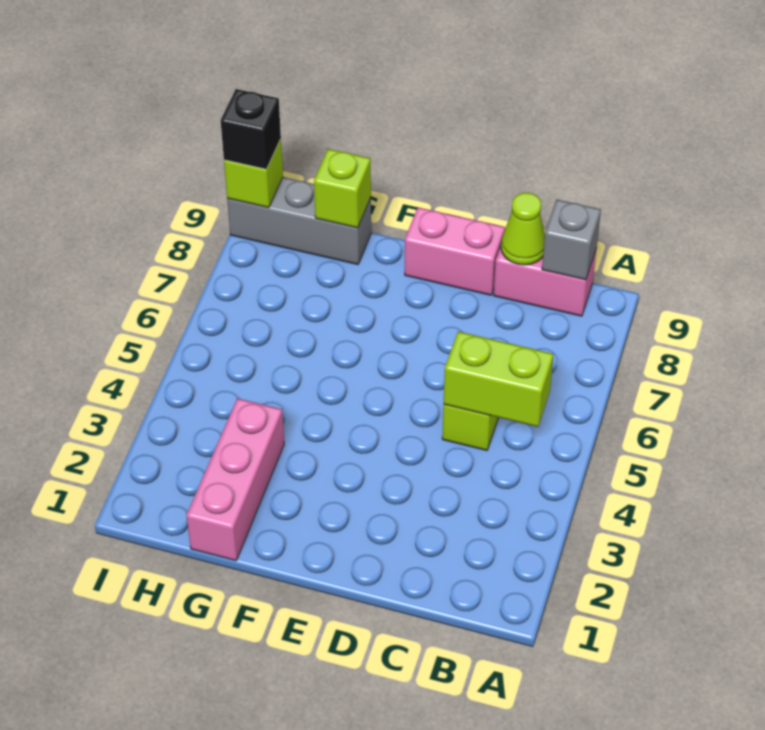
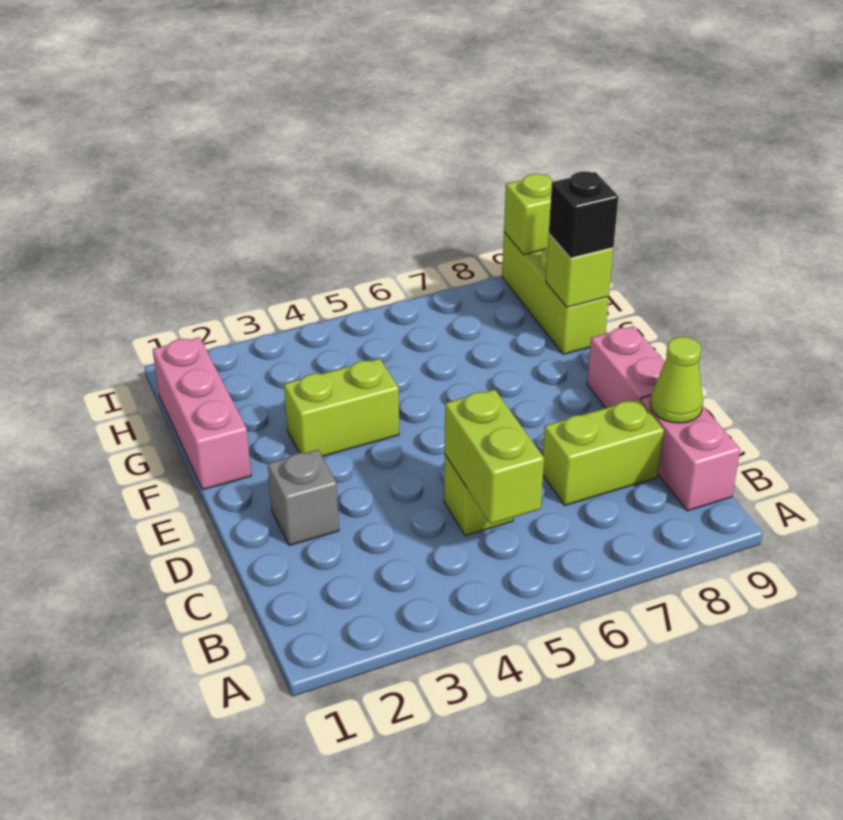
grey brick B9 level 2 -> grey brick D2 level 1
none -> lime brick C7:C8 level 1
none -> lime brick F3:F4 level 1
pink brick G1:G3 level 1 -> pink brick F1:H1 level 1
grey brick G9:I9 level 1 -> lime brick G9:I9 level 1
black brick I9 level 3 -> black brick G9 level 3

